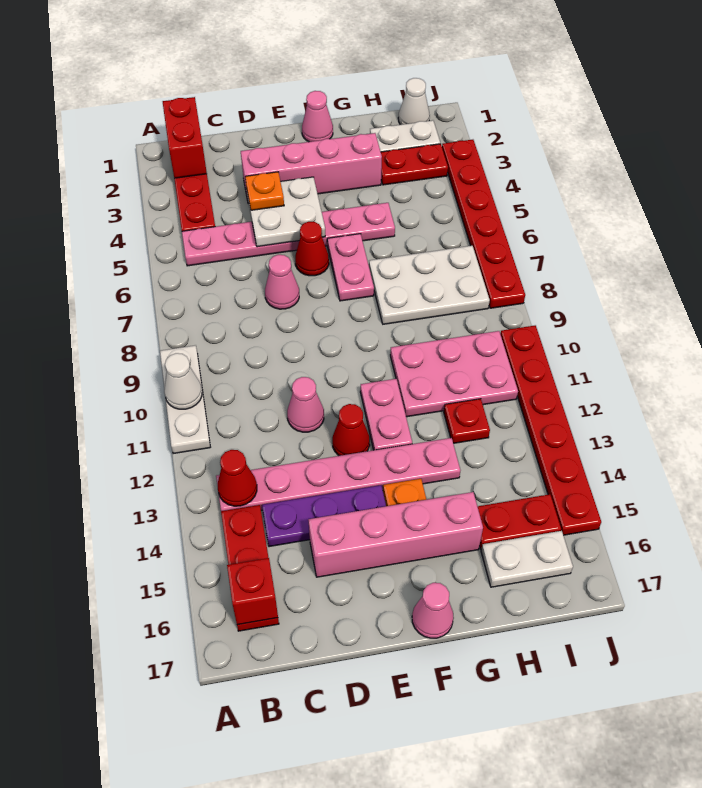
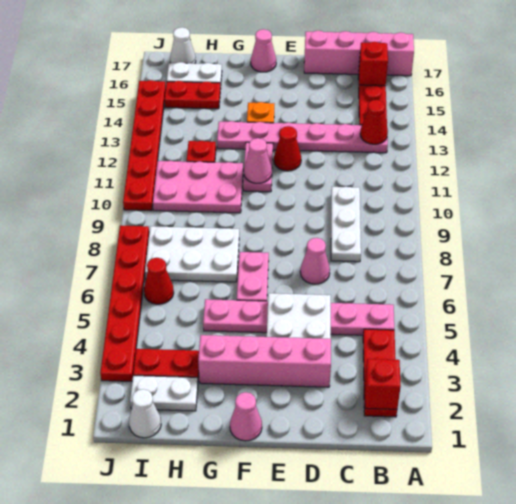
white plate A9:A11 level 1 -> white plate C8:C10 level 1
white cone A10 level 2 -> white cone I17 level 1
red brick B1:B2 level 2 -> red brick B2 level 2
purple plate C14:E14 level 1 -> none
orange plate D4 level 3 -> none
pink cone D11 level 1 -> pink cone F11 level 2
pink brick D15:G15 level 1 -> pink brick A17:D17 level 1
red cone E6 level 1 -> red cone I6 level 1

